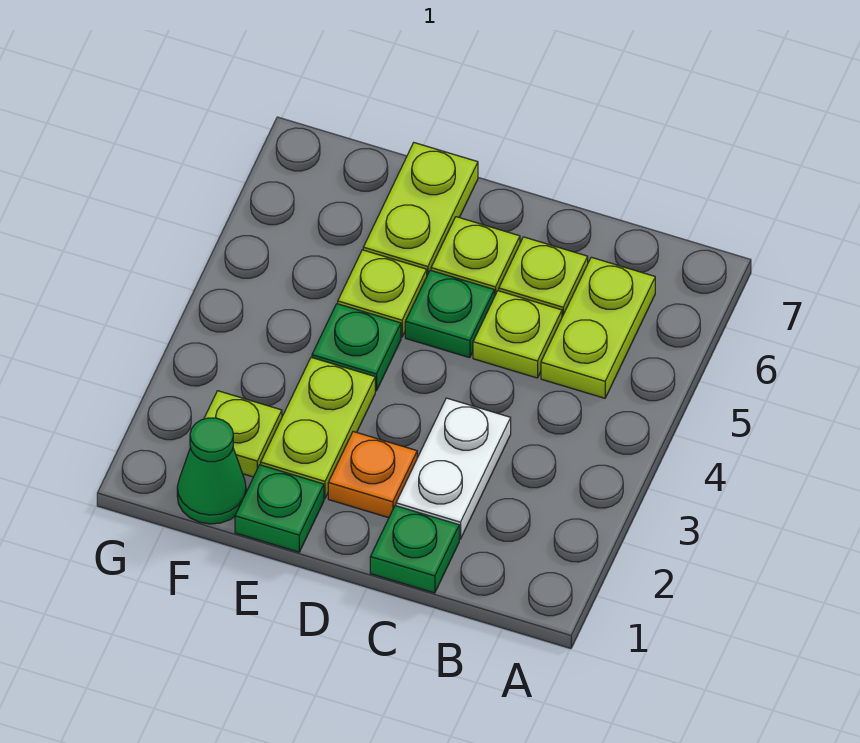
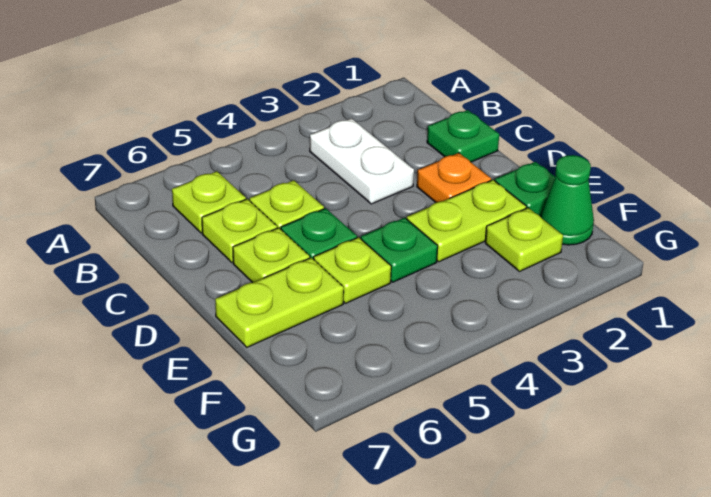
lime plate B5:B6 level 1 -> lime plate B6 level 1
white plate C2:C3 level 1 -> white plate B3:C3 level 1

